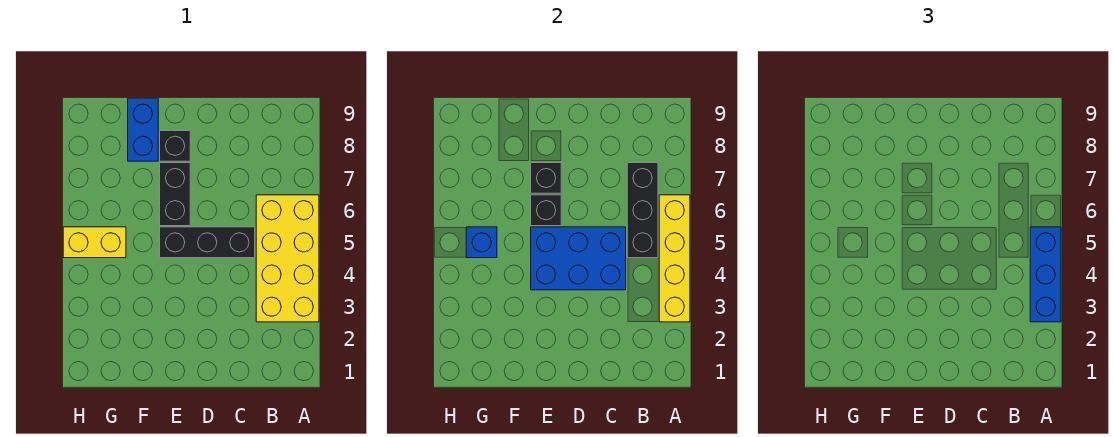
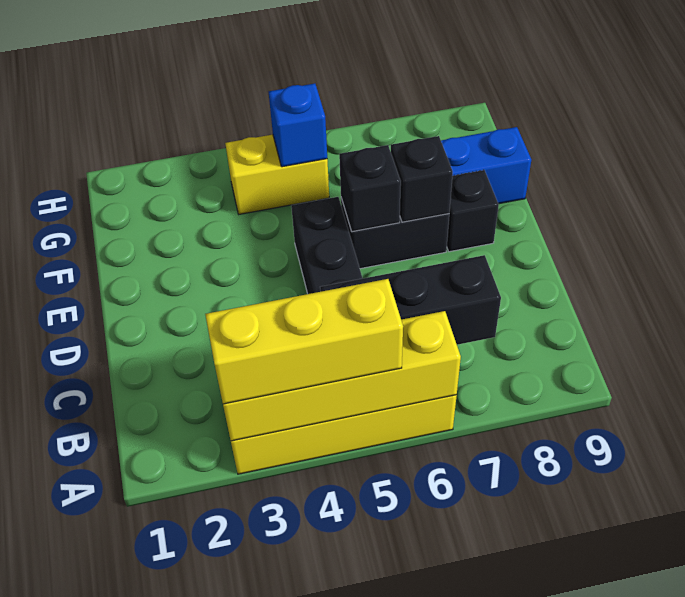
blue brick A3:A5 level 3 -> yellow brick A3:A5 level 3
blue brick C4:E5 level 2 -> none
yellow brick G5:H5 level 1 -> yellow brick G4:G5 level 1

